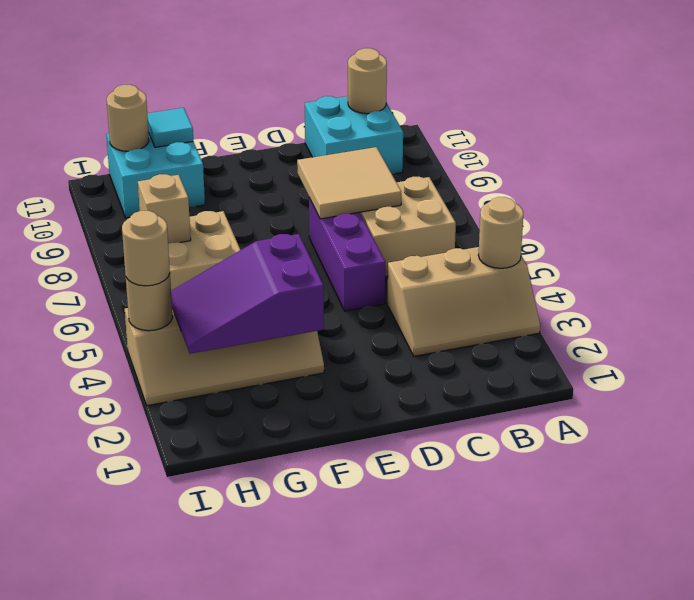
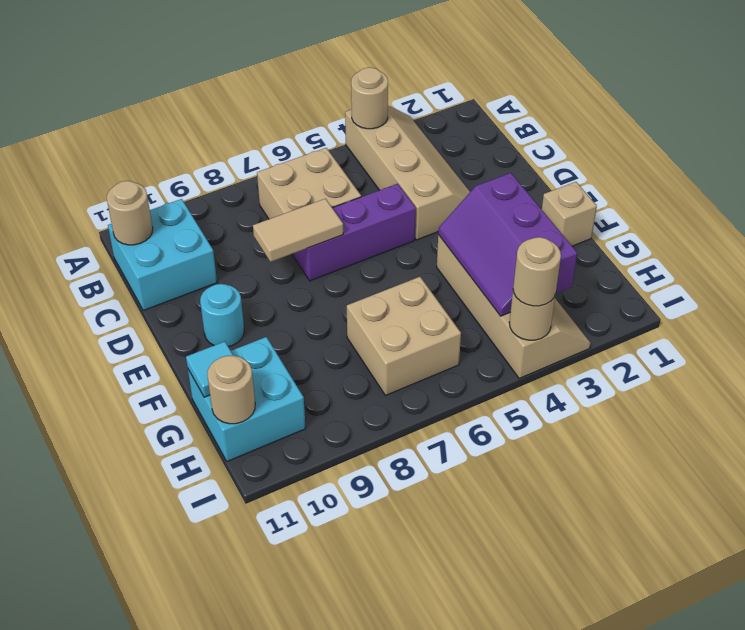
tan slope A3:C4 level 1 top 4 -> tan slope A3:D4 level 1 top 4
tan tile C7:D8 level 2 -> tan tile D7:D8 level 2
none -> cyan round brick E10 level 1
purple slope F3:H4 level 2 top F -> purple slope F3:H4 level 2 top 3
tan brick H7 level 2 -> tan brick F1 level 1

